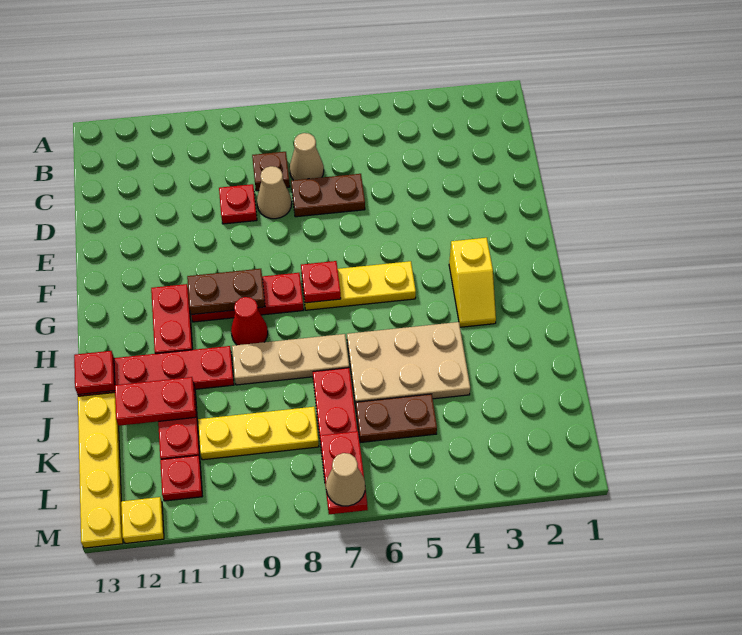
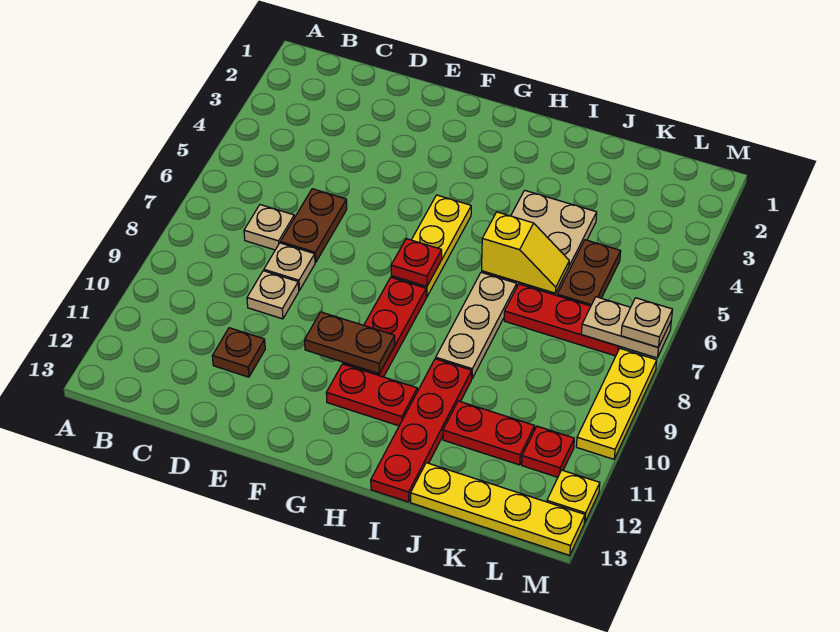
tan cone C7 level 1 -> tan plate C7 level 1
brown plate C8 level 1 -> brown plate D11 level 1
tan cone D8 level 1 -> tan plate D8 level 1
red plate D9 level 1 -> tan plate D9 level 1
yellow slope G3:H3 level 1 top G -> yellow slope I6:J6 level 2 top I
brown plate G9:G10 level 2 -> brown plate F10:G10 level 2
red cone H9 level 1 -> none
red plate I13 level 2 -> none
red plate J11:J12 level 2 -> none
yellow plate K8:K10 level 1 -> yellow plate M8:M10 level 1
red plate L7:M7 level 2 -> tan plate L7:M7 level 2
tan cone M7 level 3 -> tan plate M7 level 3

